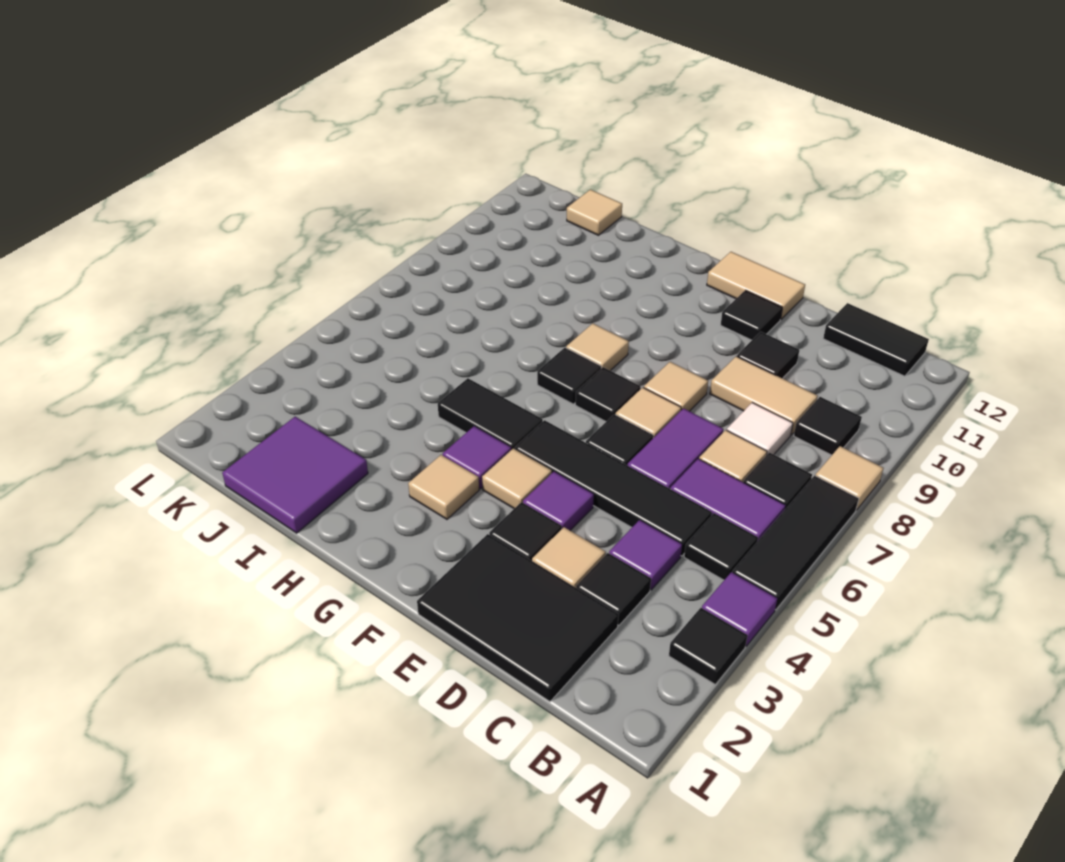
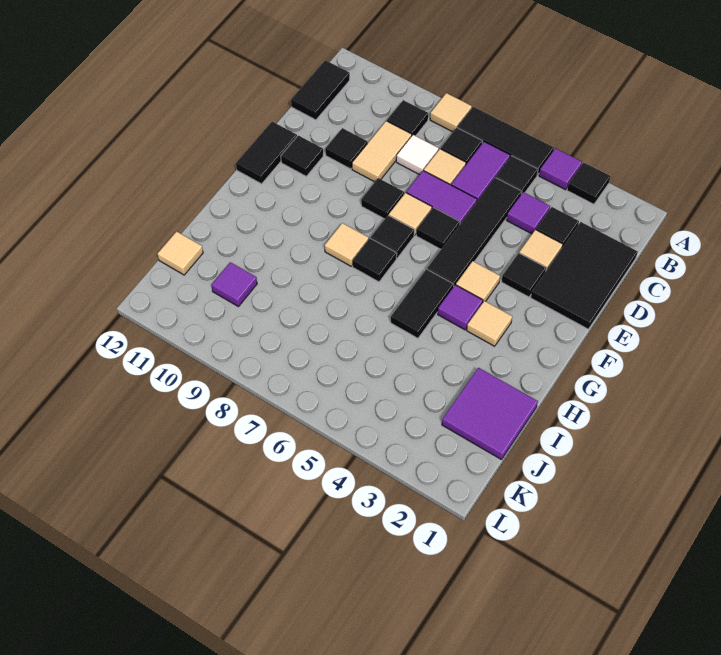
purple tile E4 level 1 -> purple tile J10 level 1
tan tile E8 level 1 -> black tile E8 level 1
tan tile E12:F12 level 1 -> black tile E12:F12 level 1

